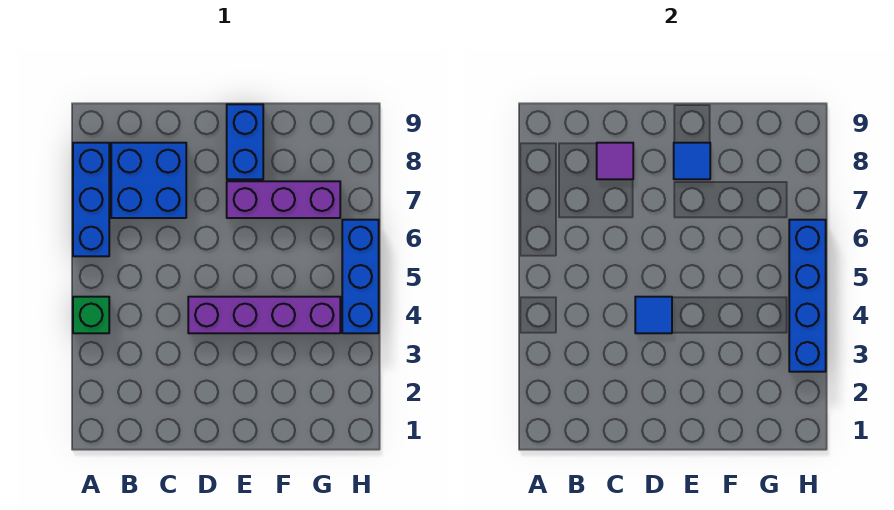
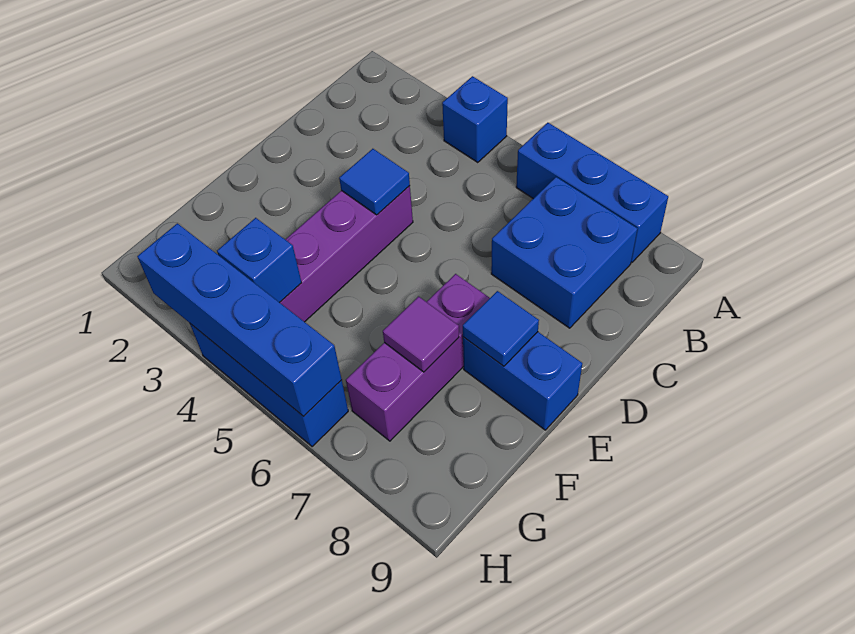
green brick A4 level 1 -> blue brick A4 level 1
purple tile C8 level 2 -> purple tile F7 level 2
none -> blue brick G4 level 2

